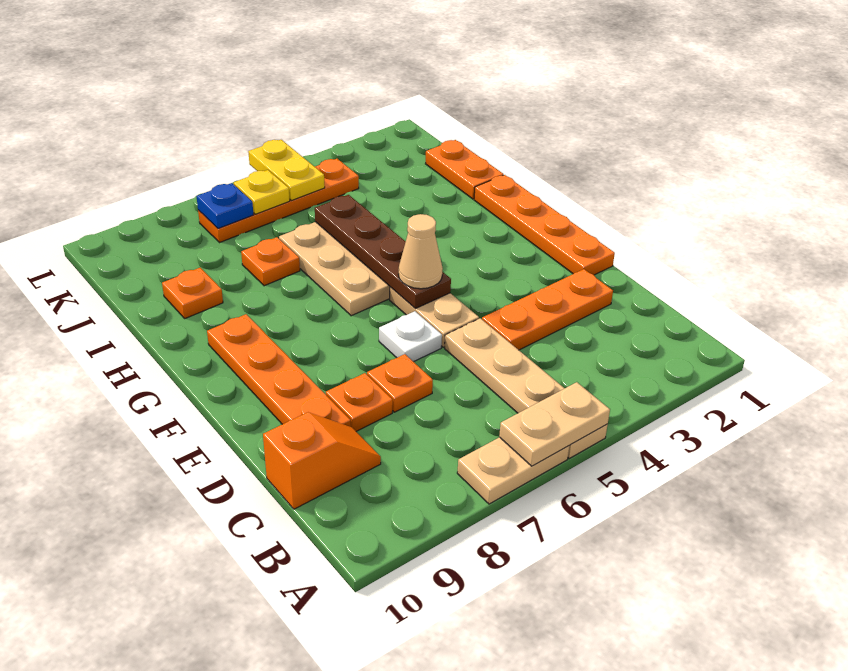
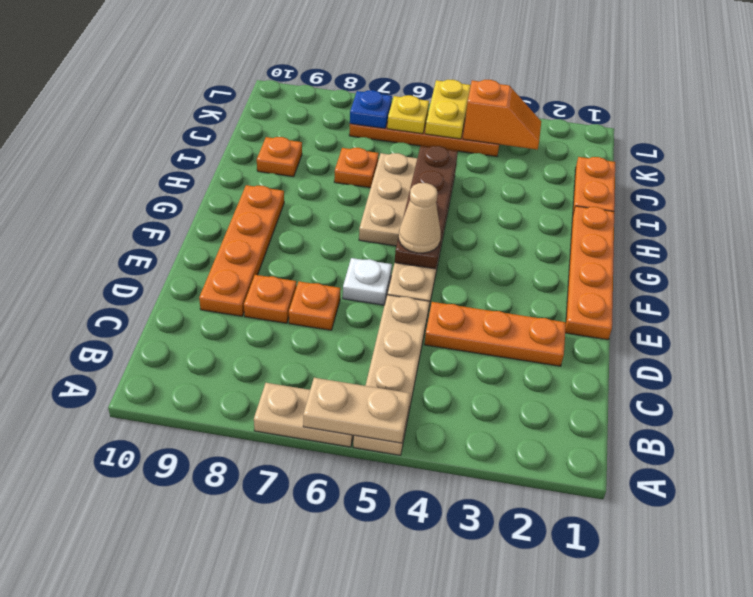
orange slope C9:C10 level 1 top 10 -> orange slope K3:K4 level 2 top 4

